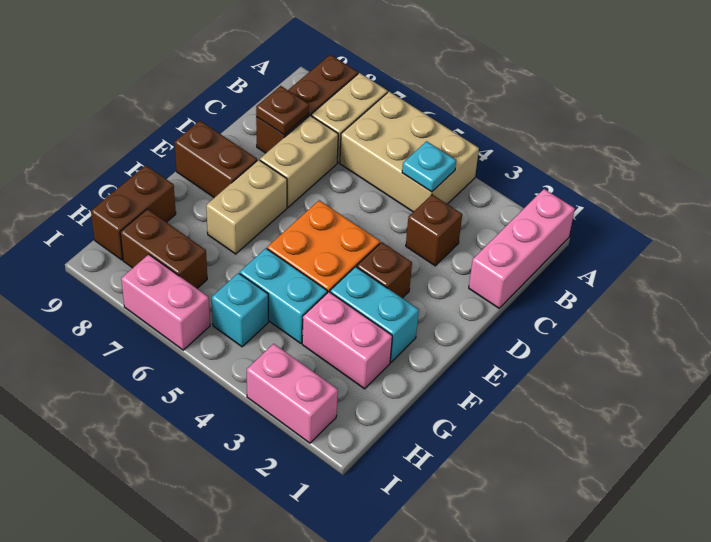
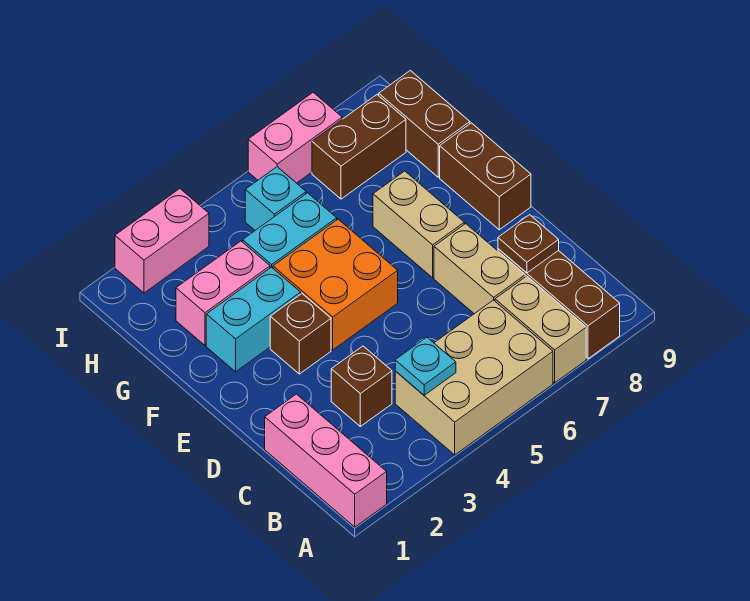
brown brick E8:E9 level 1 -> brown brick E9:F9 level 1

